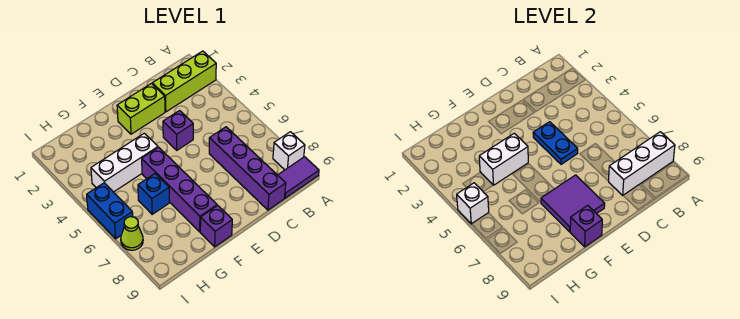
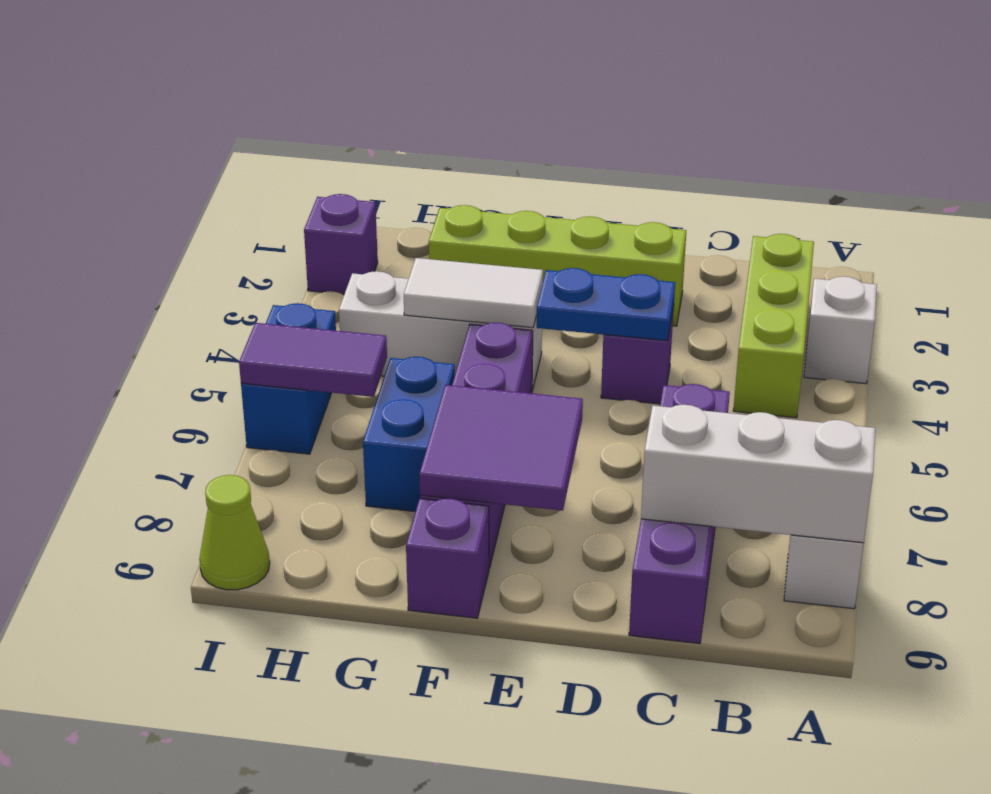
lime brick A2:C2 level 1 -> lime brick B2:B4 level 1
purple tile A9:B9 level 1 -> purple tile H6:I6 level 2
lime brick D2:E2 level 1 -> lime brick D2:G2 level 1
blue plate D4:D5 level 2 -> blue plate D4:E4 level 2
white brick F4:G4 level 2 -> white tile F4:G4 level 2
purple brick F9 level 2 -> purple brick I2 level 1
blue brick G6 level 1 -> blue brick G6:G7 level 1
white brick I5 level 2 -> white brick A3 level 1
lime cone I7 level 1 -> lime cone I9 level 1

